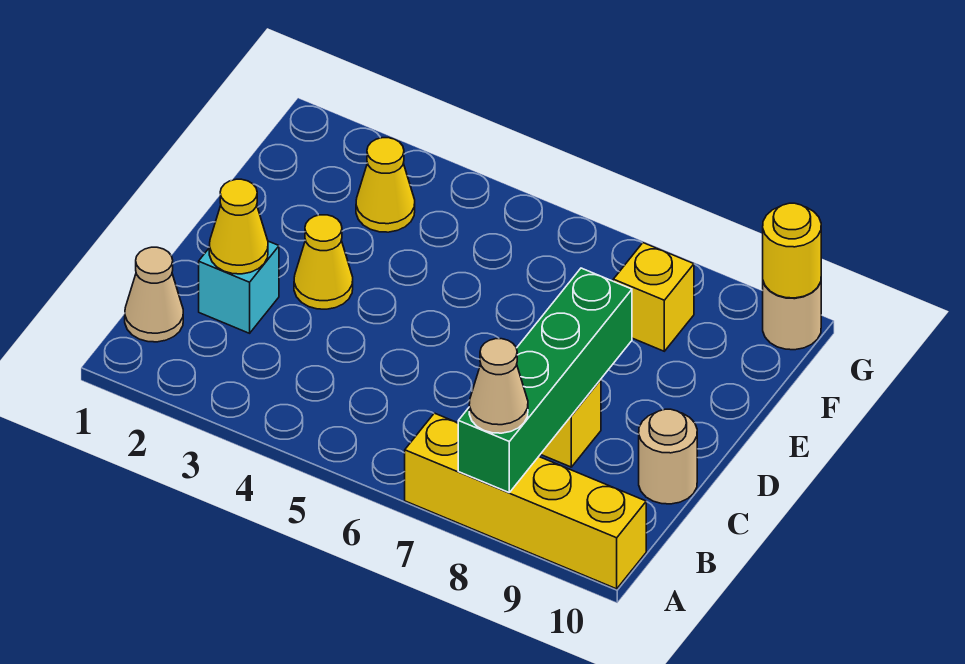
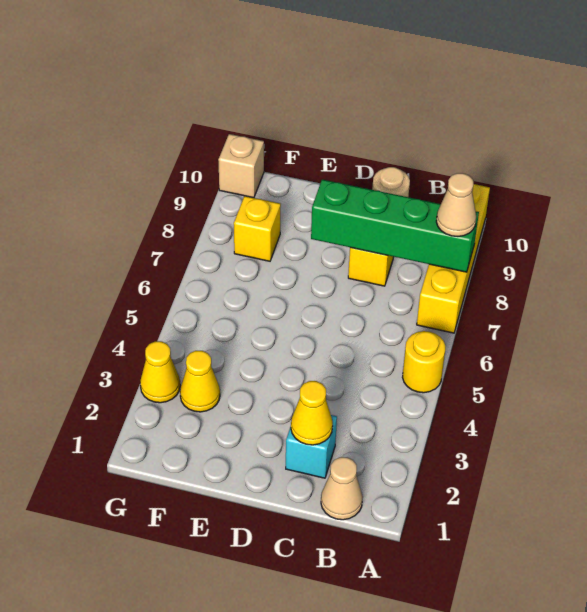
yellow cone D3 level 1 -> yellow cone G3 level 1
tan round brick G10 level 1 -> tan brick G10 level 1
yellow round brick G10 level 2 -> yellow round brick A5 level 1

